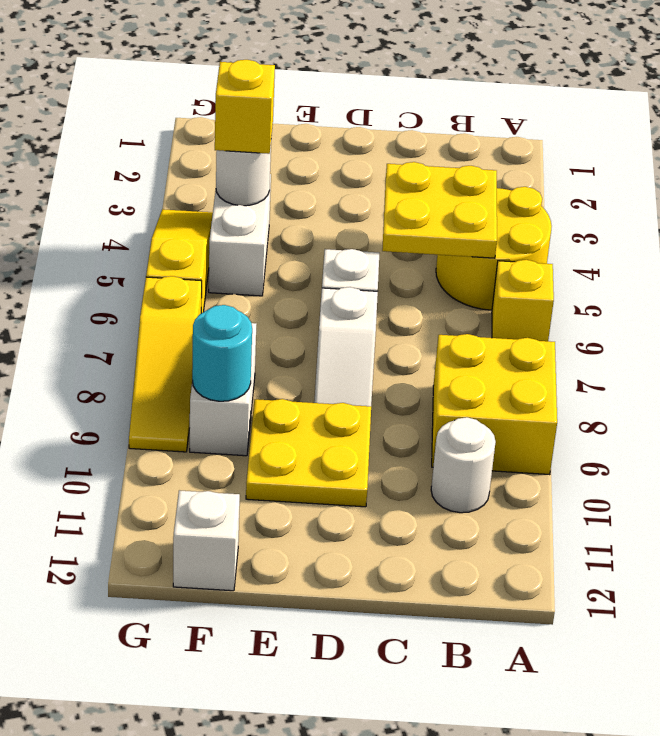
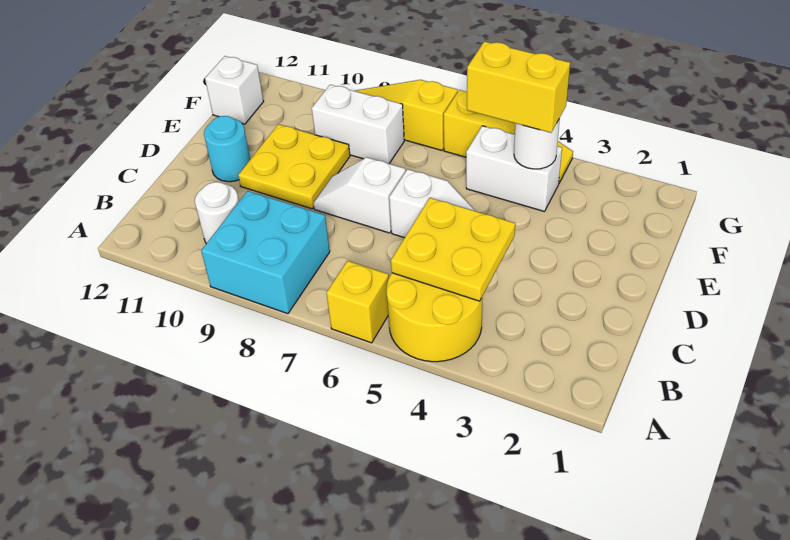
yellow brick A8:B9 level 1 -> cyan brick A8:B9 level 1
yellow brick F4 level 3 -> yellow brick F4:F5 level 3
cyan round brick F9 level 2 -> cyan round brick D11 level 1

